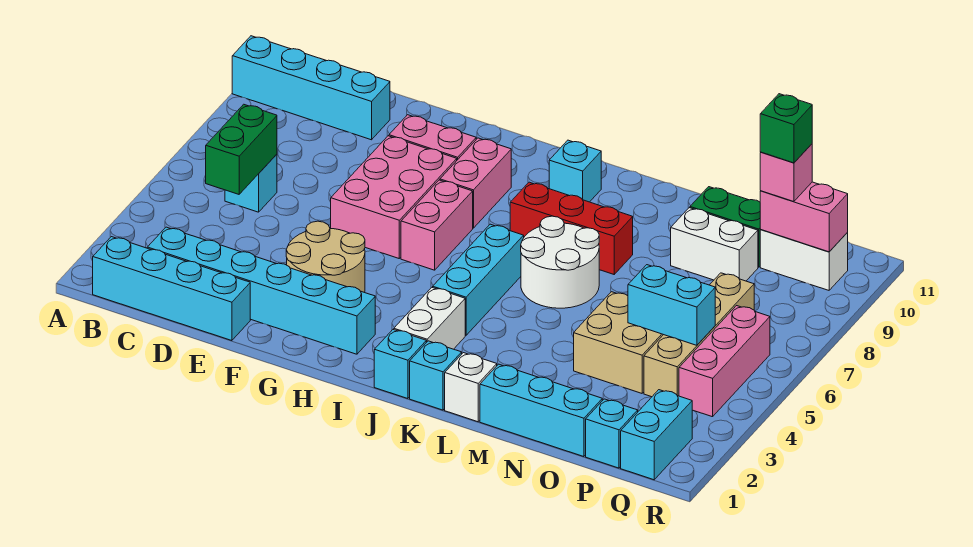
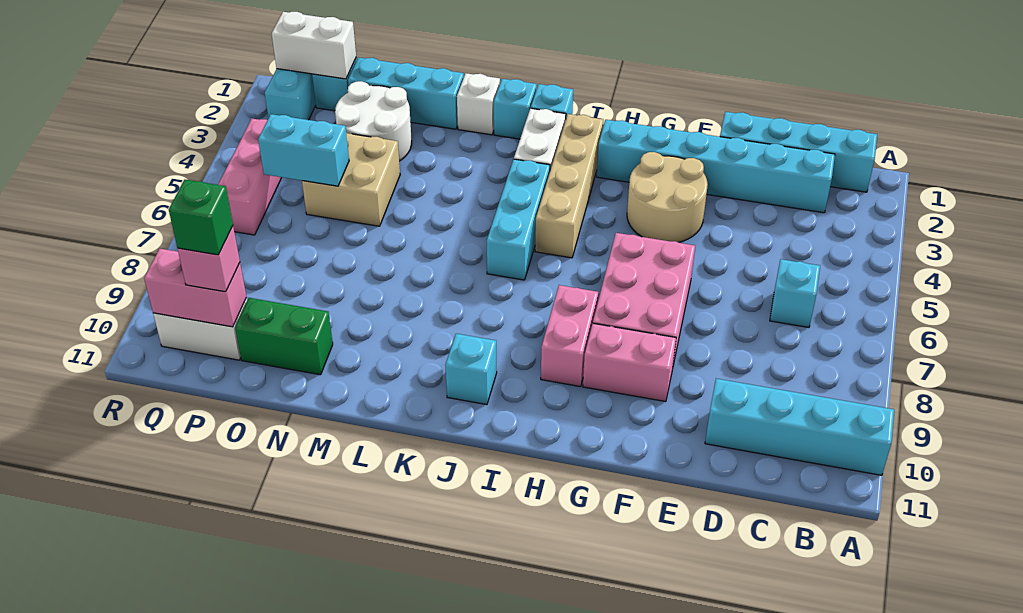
green brick C5:C6 level 2 -> none
pink brick H6:H7 level 1 -> none
red brick J8:L8 level 1 -> none
white round brick K6:L7 level 1 -> white round brick N2:O3 level 1
white brick N9:O9 level 1 -> white brick P1:Q1 level 2
tan brick P4:P7 level 1 -> tan brick I2:I5 level 1

